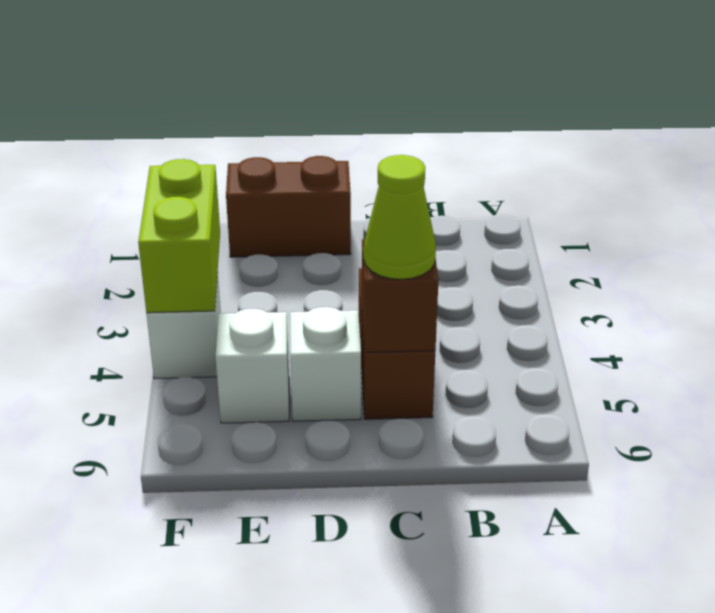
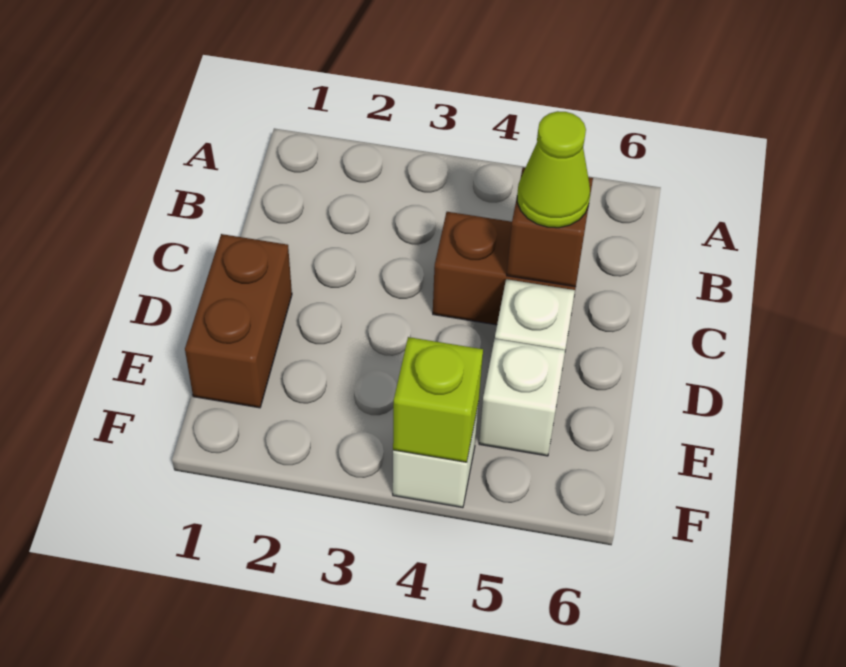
lime brick F3:F4 level 2 -> lime brick F4 level 2

